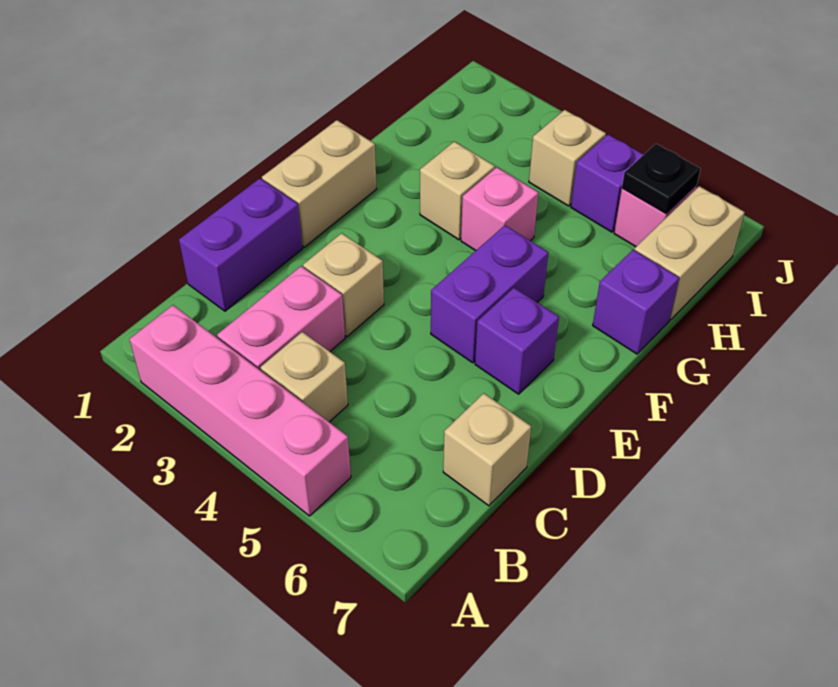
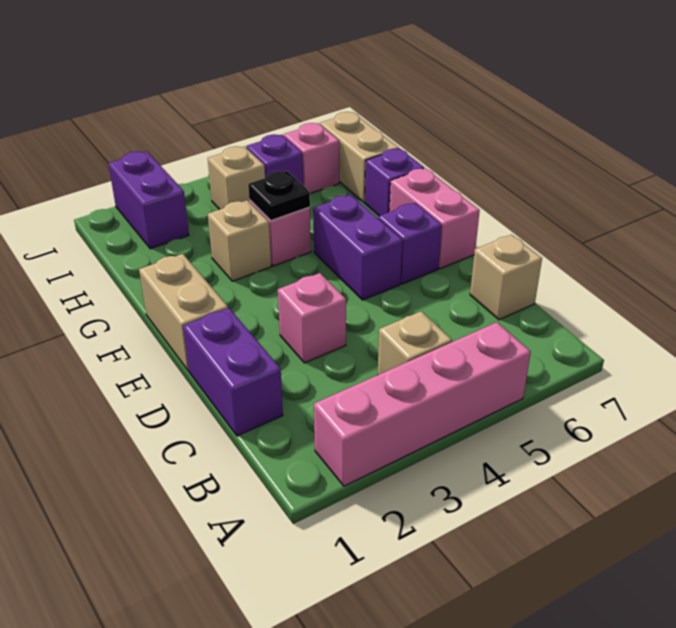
pink brick B3:C3 level 1 -> pink brick E7:F7 level 1
tan brick D3 level 1 -> pink brick D3 level 1
none -> purple brick I2:J2 level 1
black plate I6 level 2 -> black plate G4 level 2

